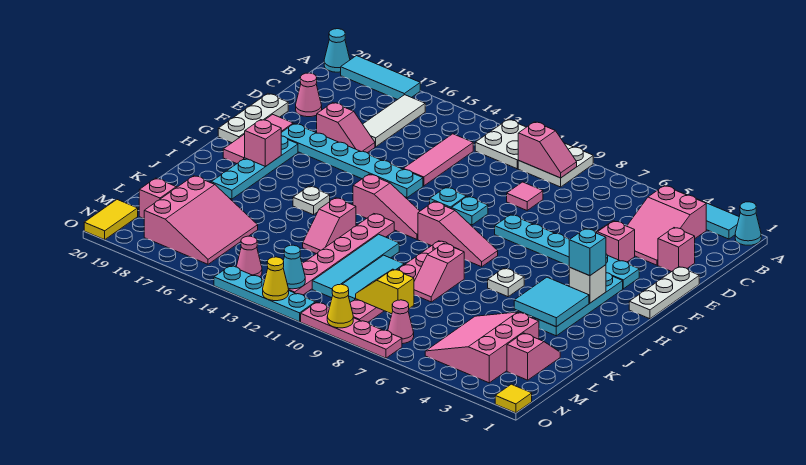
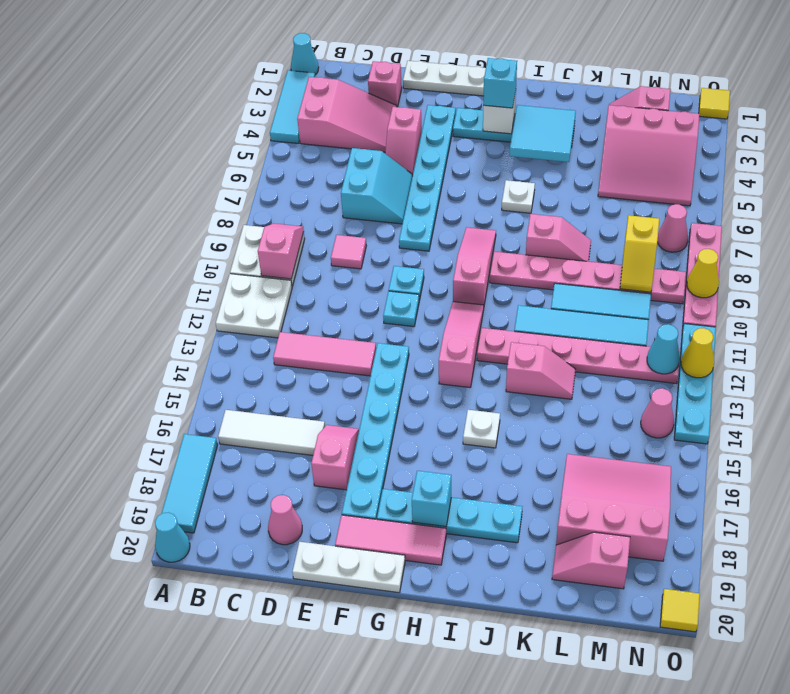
none -> cyan slope D6:E7 level 1 top D
pink brick H18 level 2 -> cyan brick H18 level 2
yellow tile N20:O20 level 1 -> yellow tile O20 level 1

